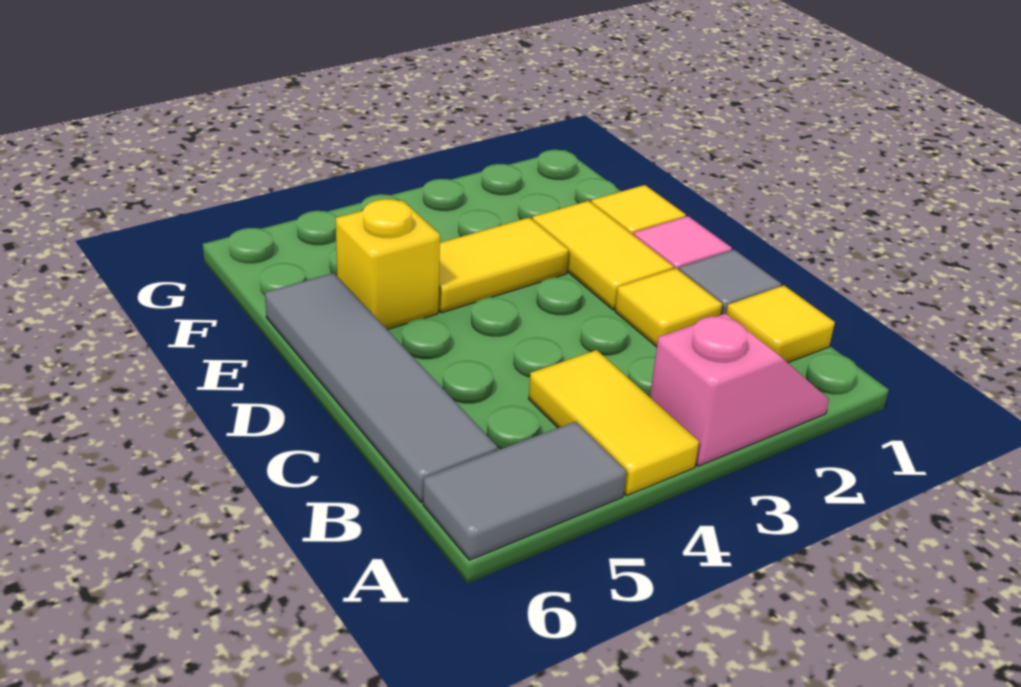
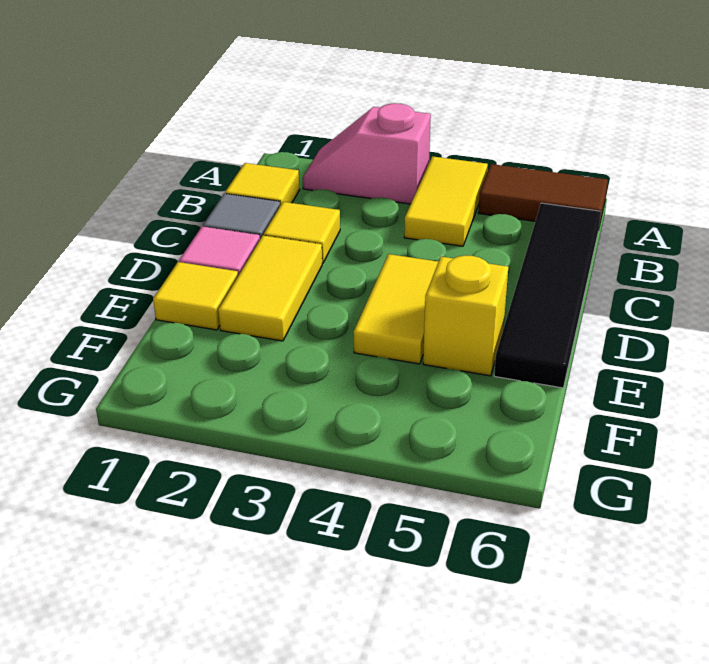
grey tile A5:A6 level 1 -> brown tile A5:A6 level 1
grey tile B6:E6 level 1 -> black tile B6:E6 level 1
yellow tile E3:E4 level 1 -> yellow tile D4:E4 level 1

